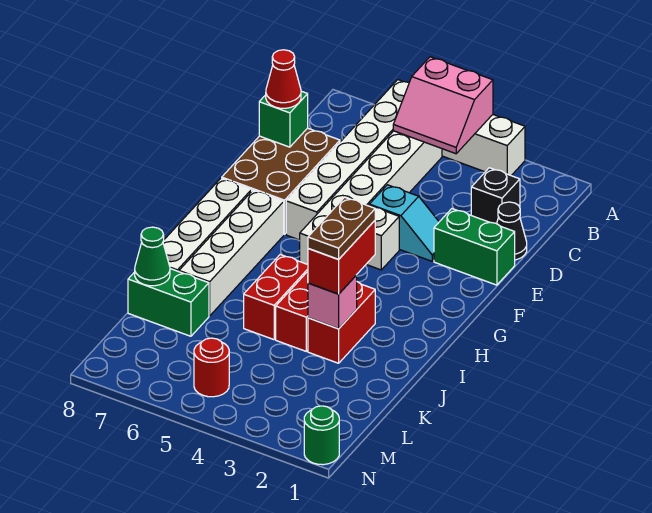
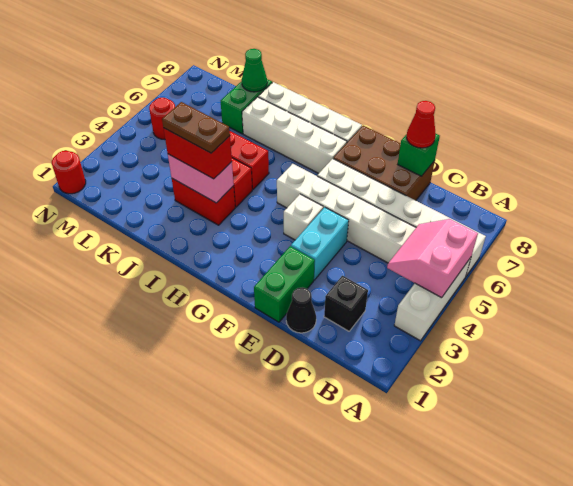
cyan slope E3:E4 level 1 top 4 -> cyan brick E3:E4 level 1
pink brick J3 level 2 -> pink brick I3:J3 level 2
green round brick N1 level 1 -> red round brick N1 level 1

